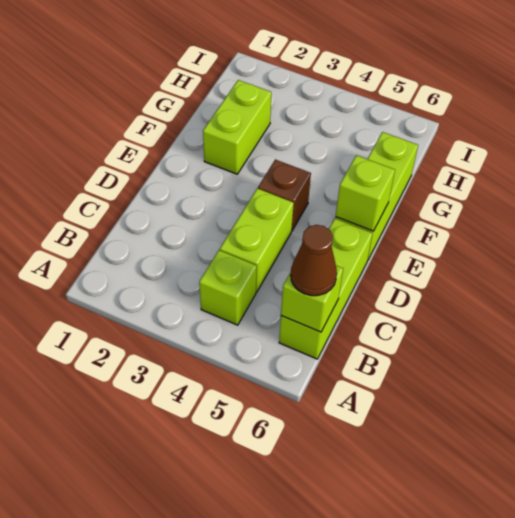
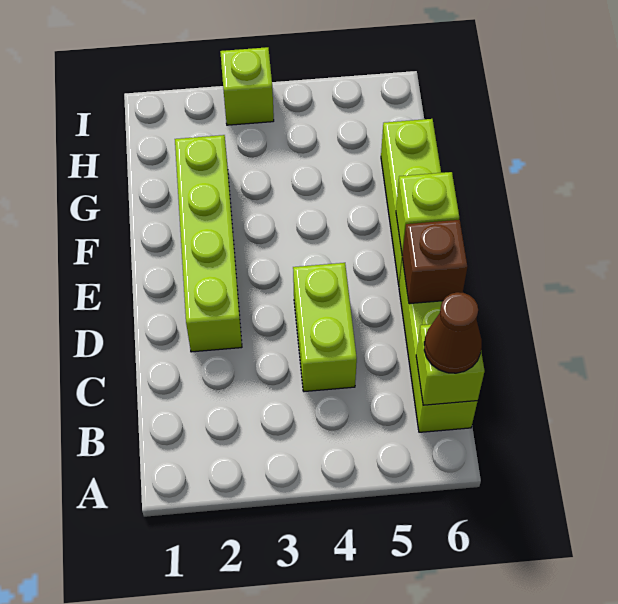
lime brick B4 level 1 -> lime brick I3 level 1
brown brick E4 level 1 -> brown brick D6 level 2
lime brick F2:G2 level 1 -> lime brick D2:G2 level 1

